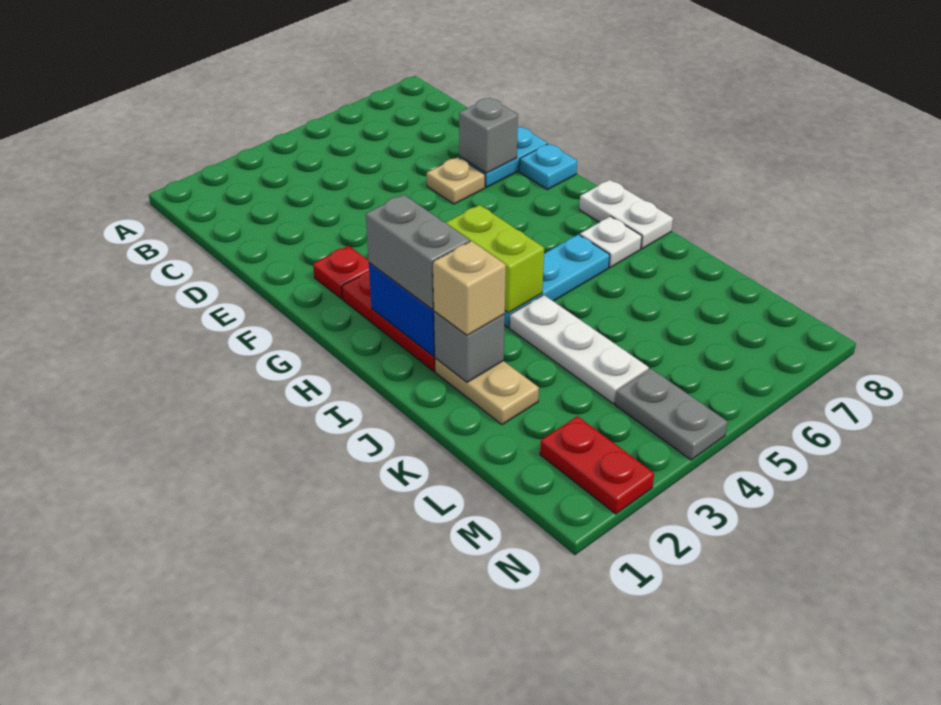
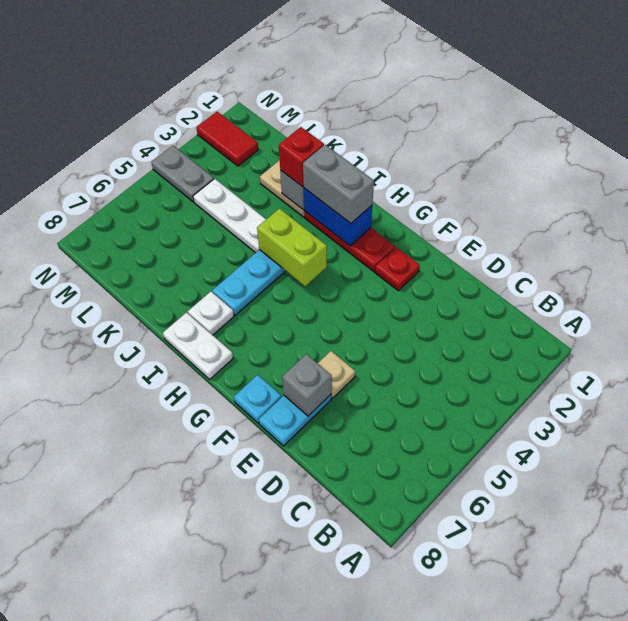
tan brick J2 level 3 -> red brick J2 level 3
red plate M2:N2 level 1 -> red tile M2:N2 level 1

